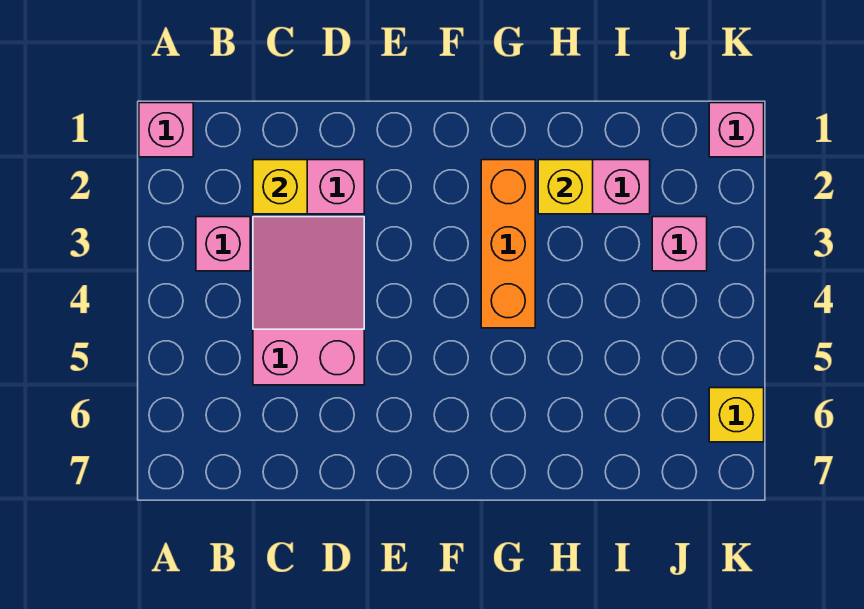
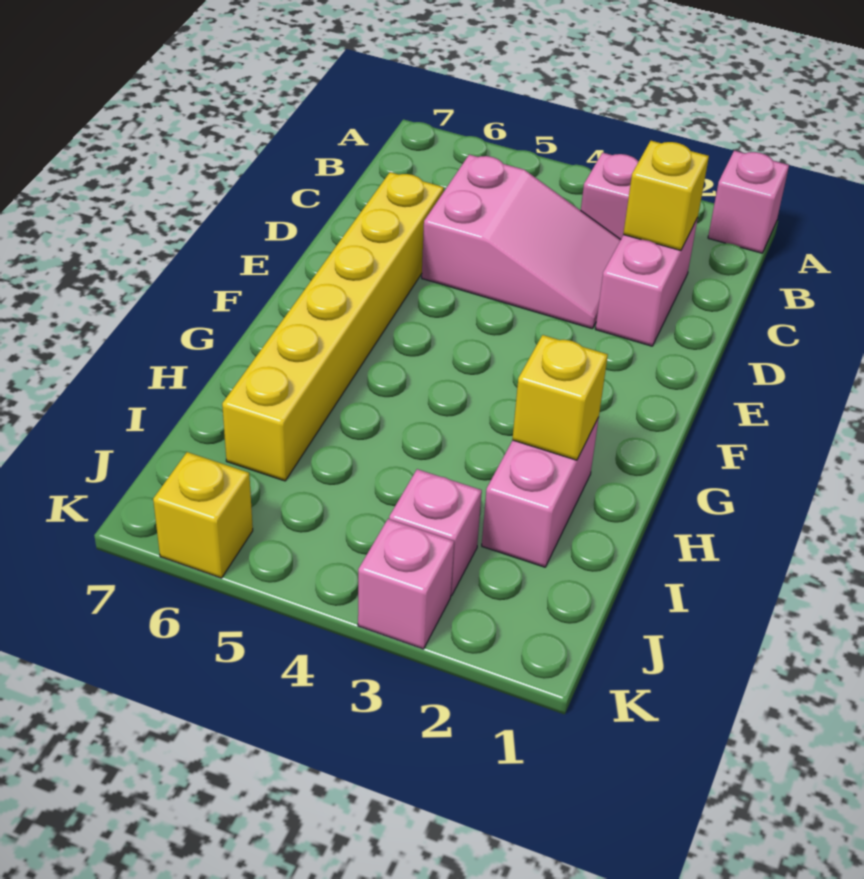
none -> yellow brick D6:I6 level 1
orange brick G2:G4 level 1 -> none
pink brick K1 level 1 -> pink brick K3 level 1

